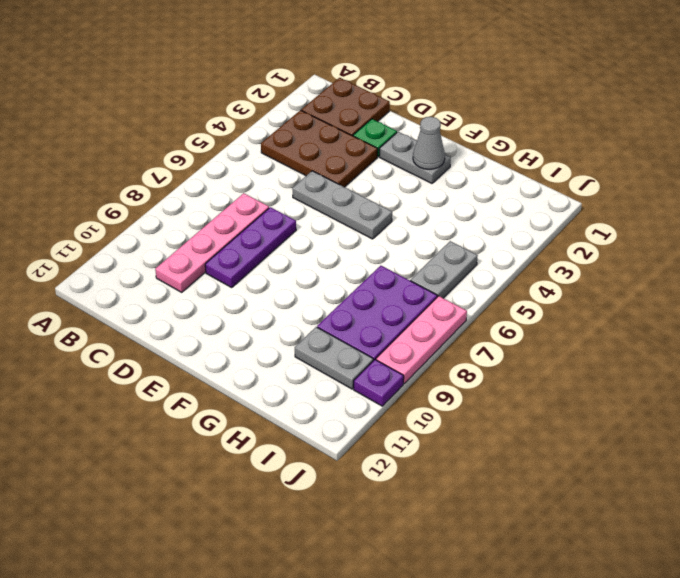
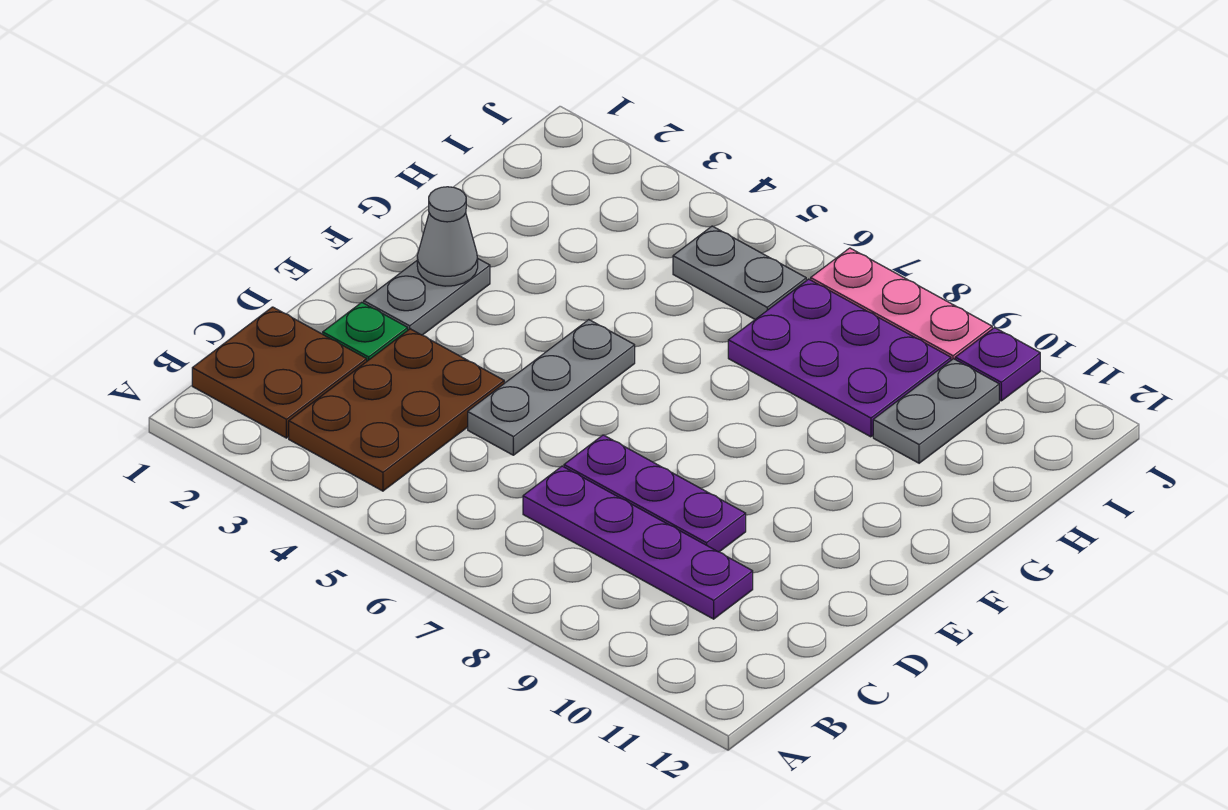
pink plate C7:C10 level 1 -> purple plate C7:C10 level 1

